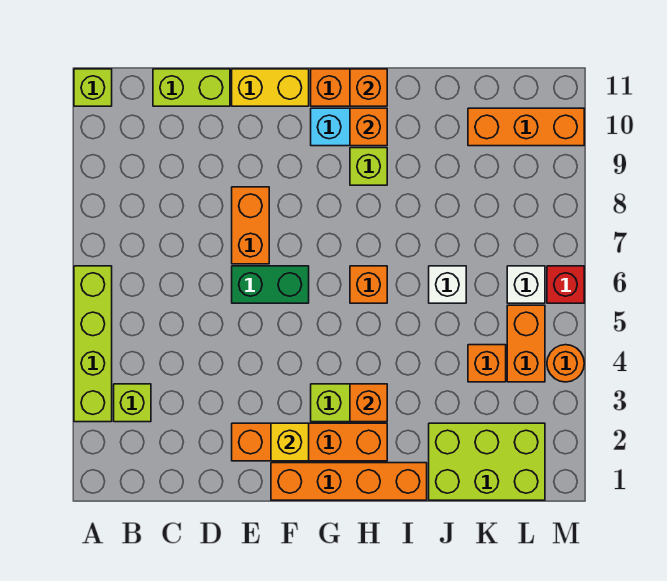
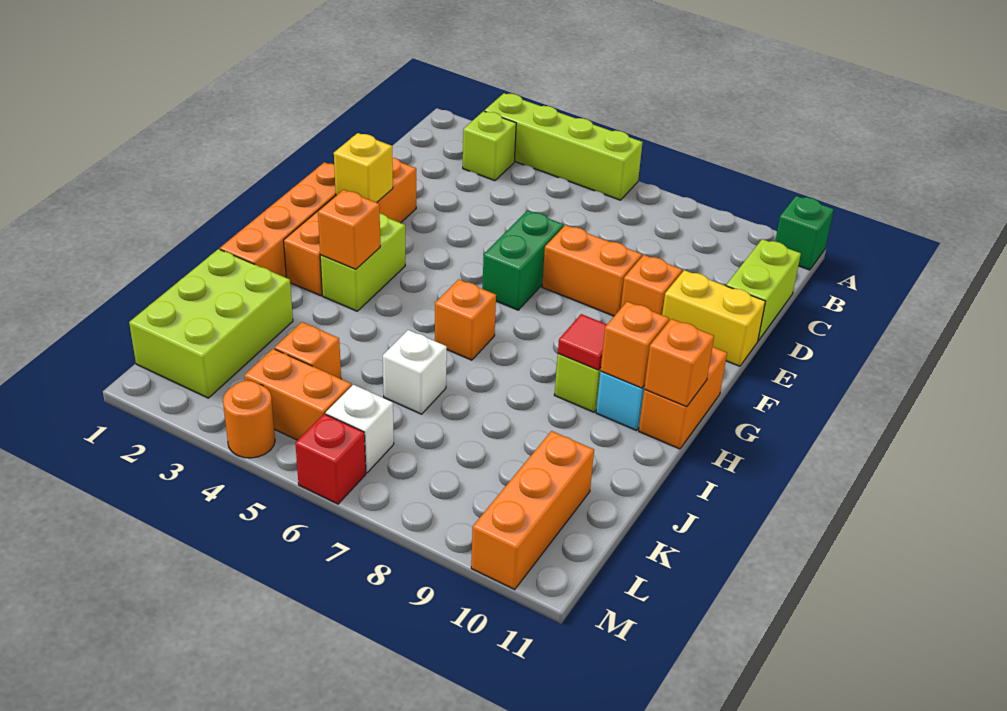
lime brick A11 level 1 -> green brick A11 level 1
none -> orange brick E9 level 1
yellow brick E11:F11 level 1 -> yellow brick E10:E11 level 1
none -> red tile H9 level 2

